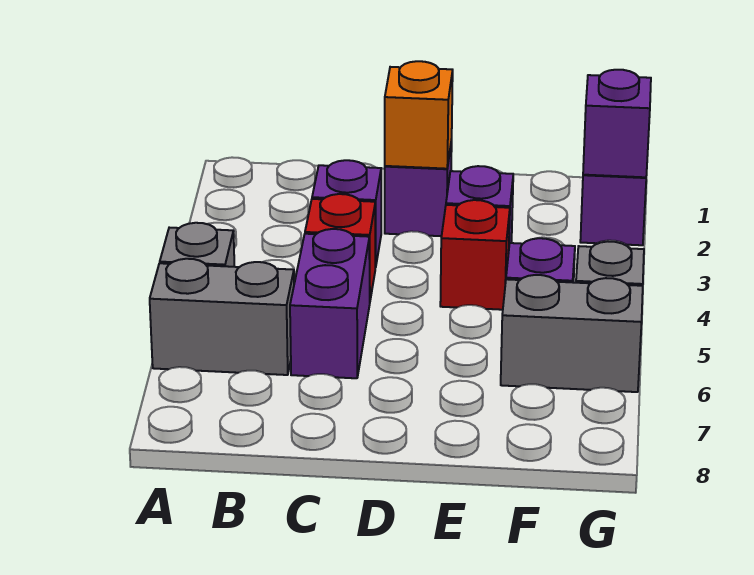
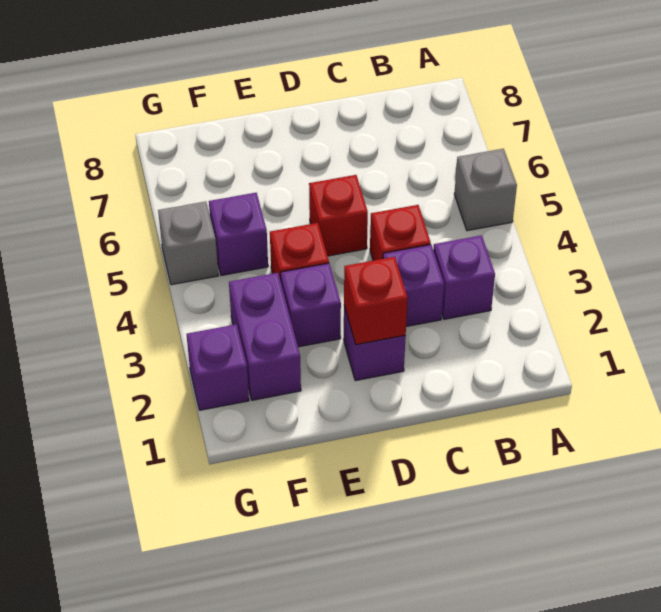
grey brick A6:B6 level 1 -> none
purple brick C5:C6 level 1 -> purple brick F2:F3 level 1
orange brick D2 level 2 -> red brick D2 level 2
none -> red brick D5 level 1
grey brick F6:G6 level 1 -> none
purple brick G2 level 2 -> purple brick B3 level 1

